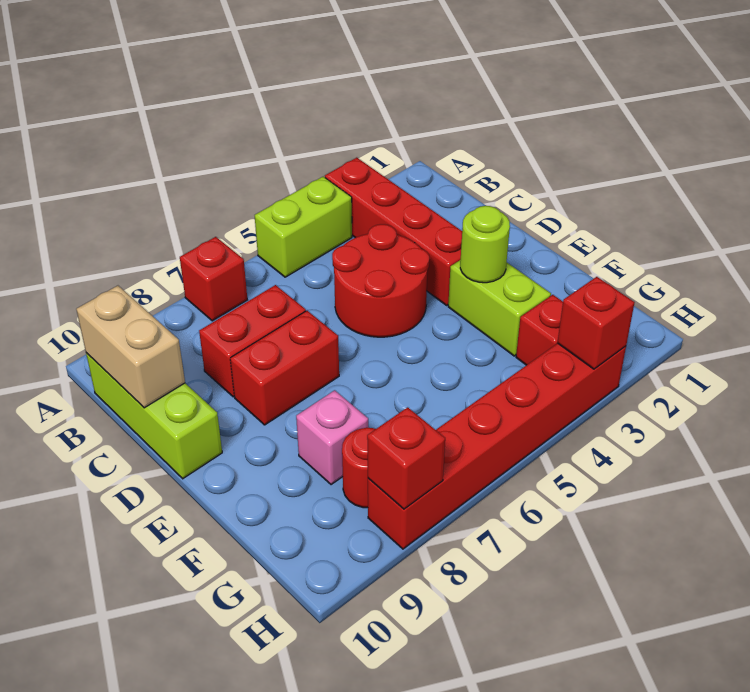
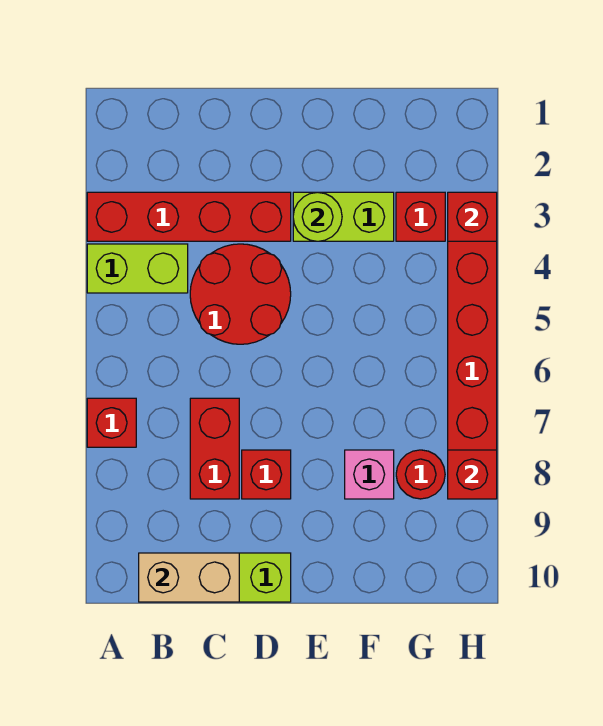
lime brick A4:A5 level 1 -> lime brick A4:B4 level 1
red brick D7:D8 level 1 -> red brick D8 level 1

